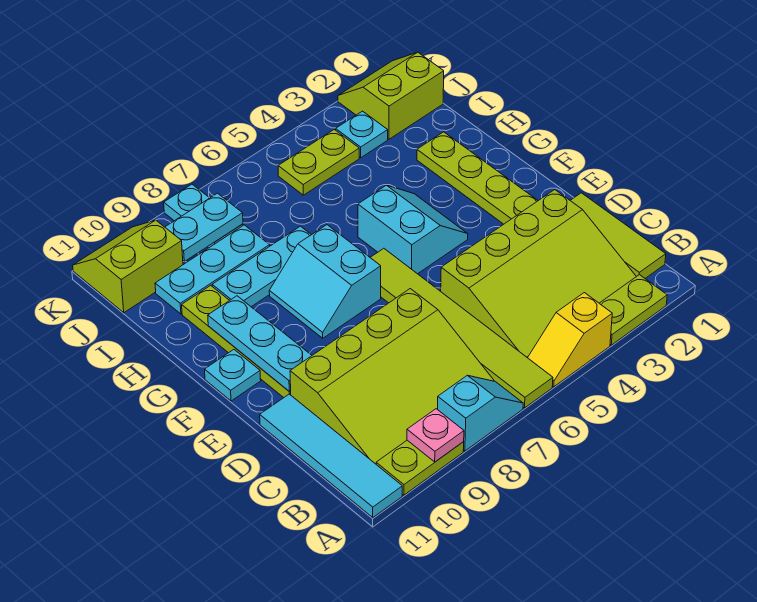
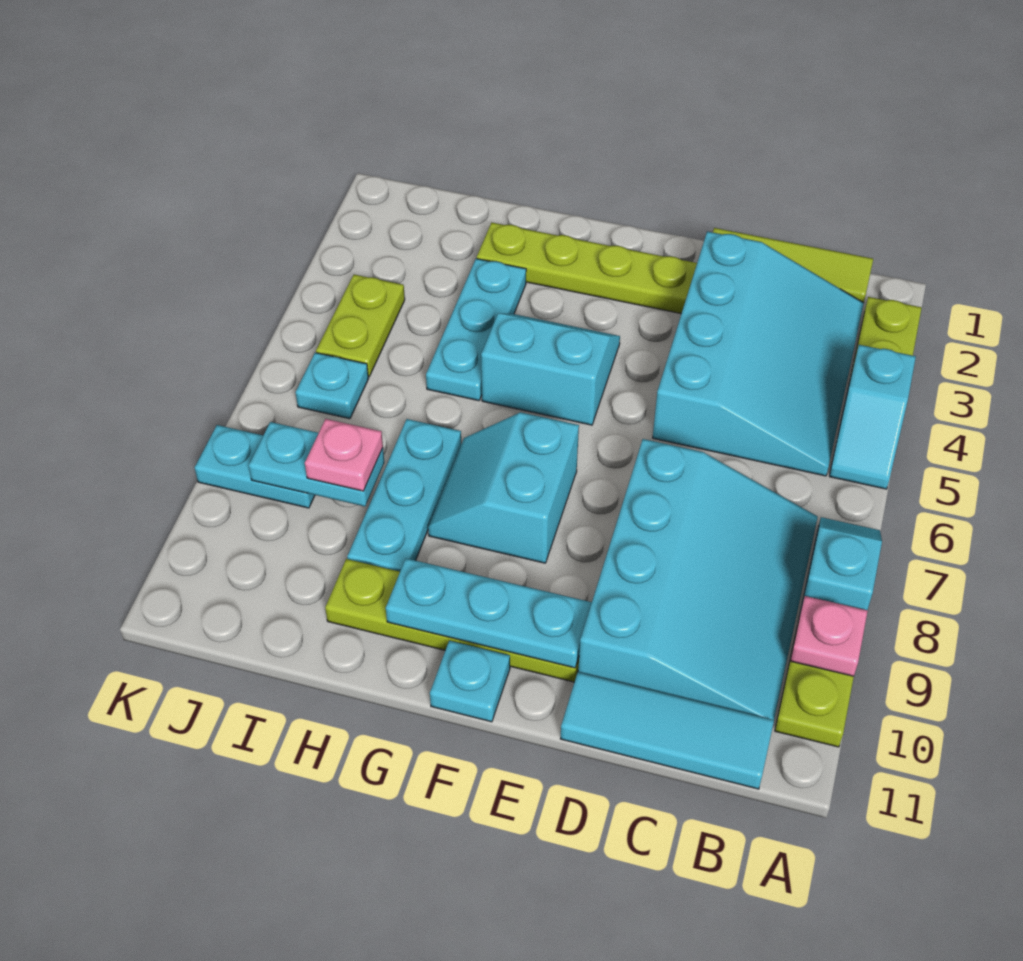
yellow slope A4:A5 level 1 top 4 -> cyan slope A4:A5 level 1 top 4
lime tile A6:F6 level 1 -> none
cyan tile A11:D11 level 1 -> cyan tile B11:D11 level 1
lime slope B2:D5 level 1 top D -> cyan slope B2:D5 level 1 top D
lime slope B7:D10 level 1 top D -> cyan slope B7:D10 level 1 top D
cyan slope F7:G8 level 1 top 7 -> cyan slope F7:G8 level 1 top F
cyan plate I8:I10 level 1 -> cyan plate H3:H5 level 1
none -> pink plate I8 level 3
lime slope J1:K2 level 1 top J -> none
cyan plate J3 level 1 -> cyan plate J6 level 1
cyan plate J8:J9 level 2 -> cyan plate I8:J8 level 2
lime slope J10:K11 level 1 top J -> none

